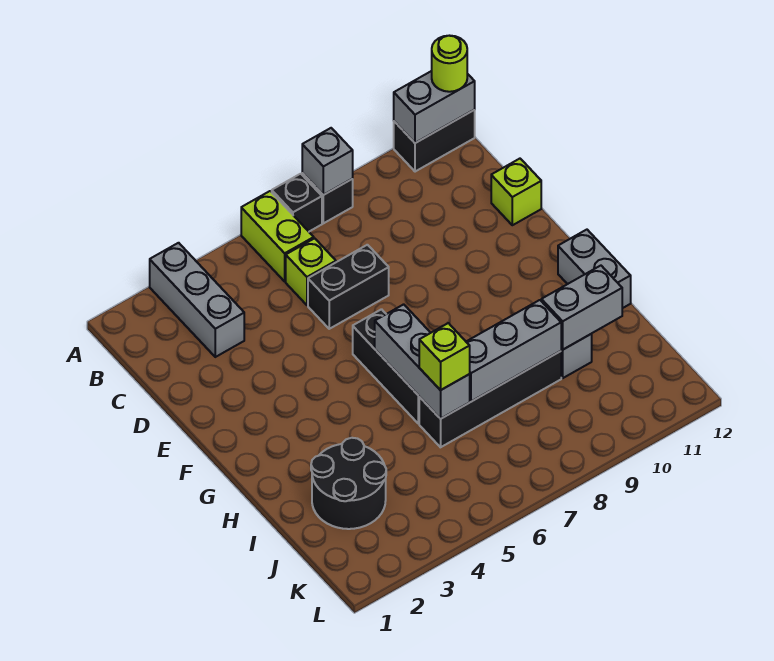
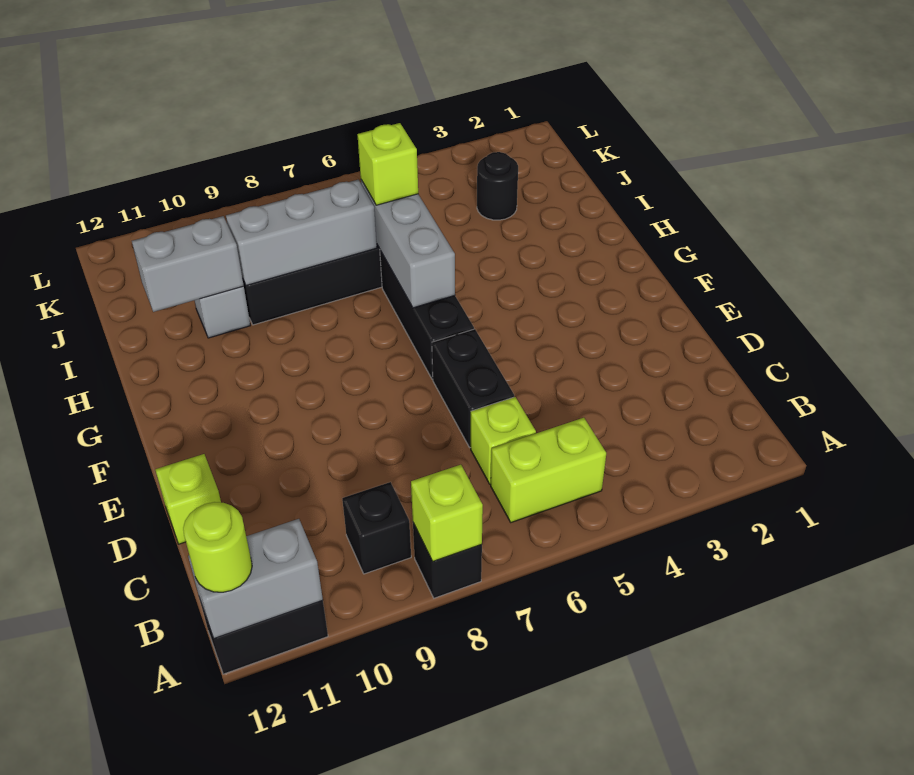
grey brick A3:C3 level 1 -> none
lime brick A6:B6 level 1 -> lime brick B5:B6 level 1
black brick A7 level 1 -> black brick B9 level 1
grey brick A8 level 2 -> lime brick A8 level 2
black brick D6:D7 level 1 -> black brick D6:E6 level 1
grey brick G12:H12 level 1 -> none
black round brick I2:J3 level 1 -> black round brick J3 level 1

